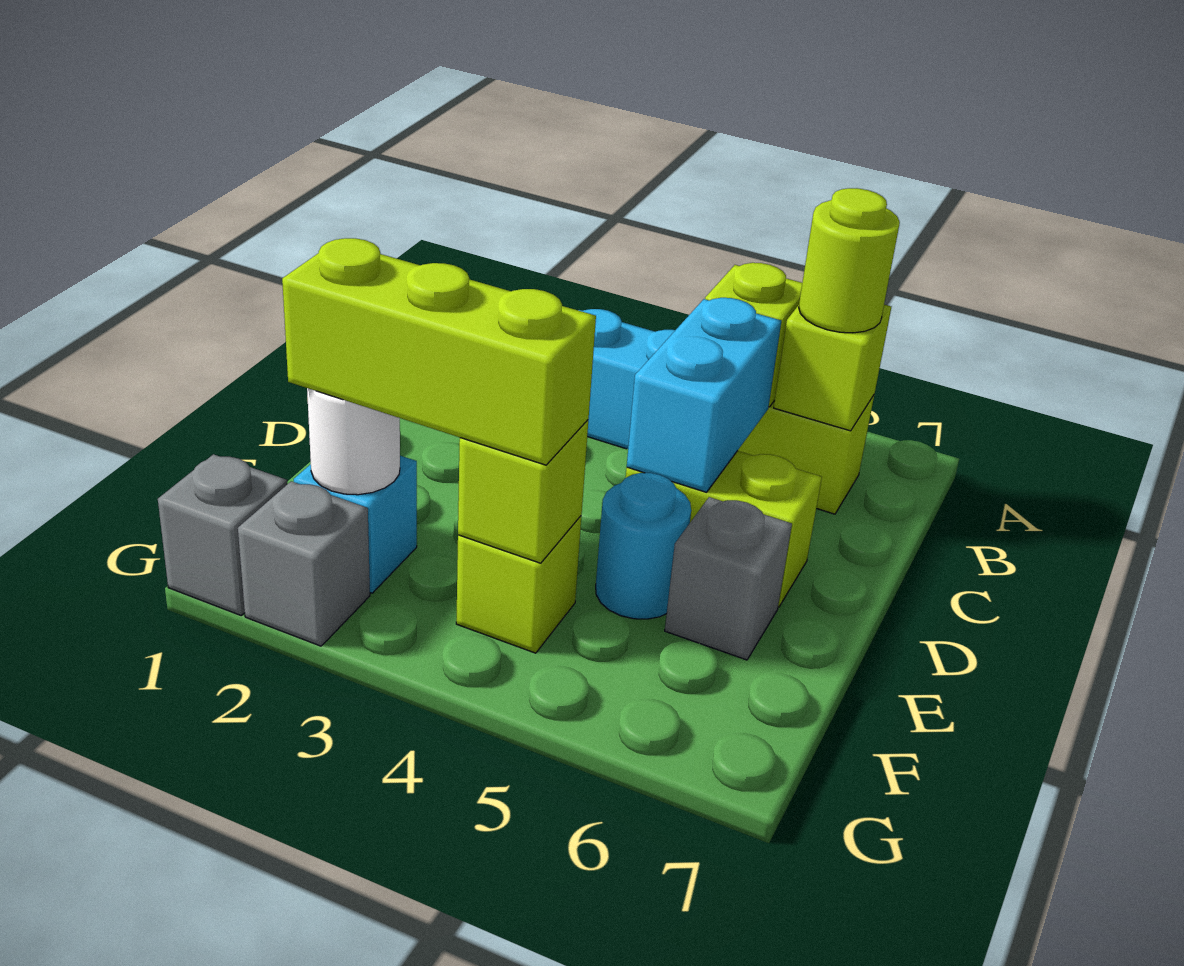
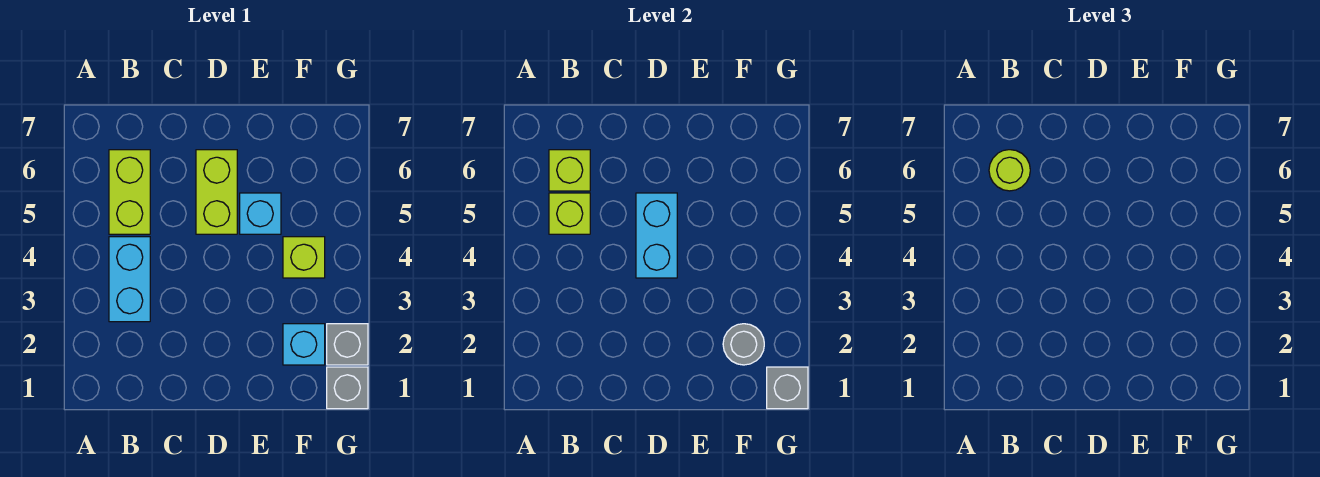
cyan brick C5:D5 level 2 -> cyan brick D4:D5 level 2
cyan round brick E5 level 1 -> cyan brick E5 level 1
grey brick E6 level 1 -> grey brick G1 level 2
white round brick F2 level 2 -> grey round brick F2 level 2
lime brick F2:F4 level 3 -> none
lime brick F4 level 2 -> none

